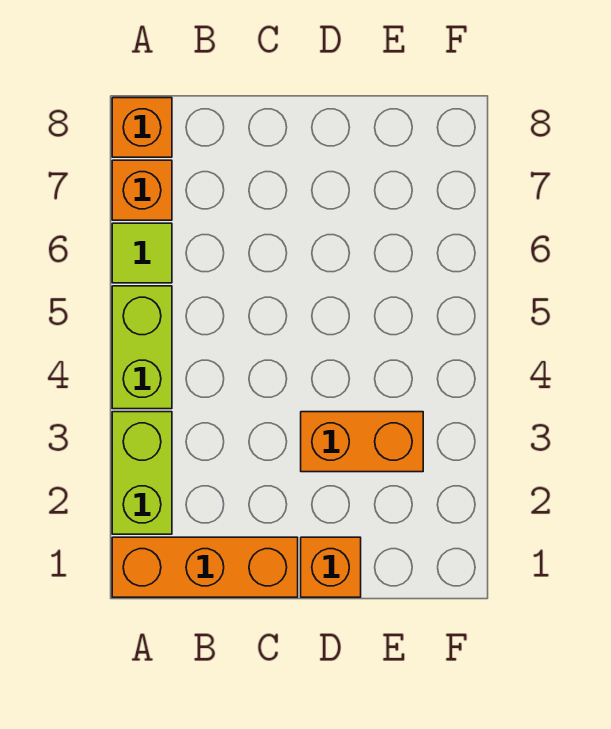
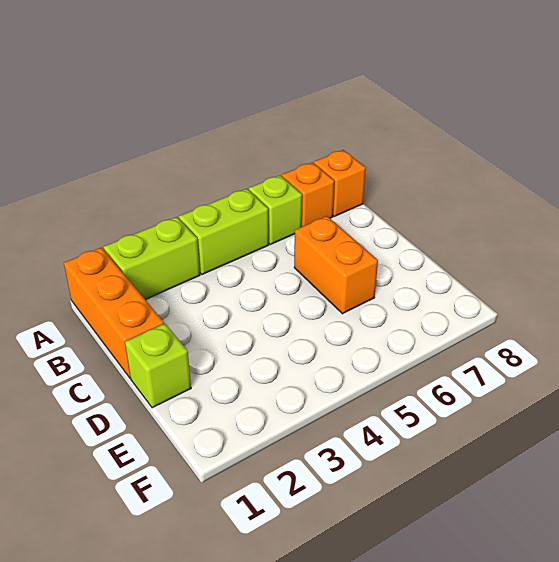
lime tile A6 level 1 -> lime brick A6 level 1
orange brick D1 level 1 -> lime brick D1 level 1
orange brick D3:E3 level 1 -> orange brick C6:D6 level 1

